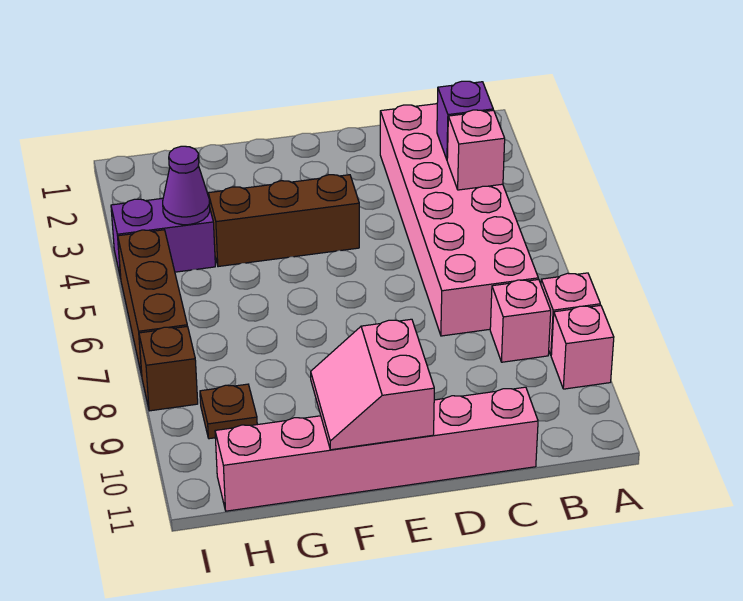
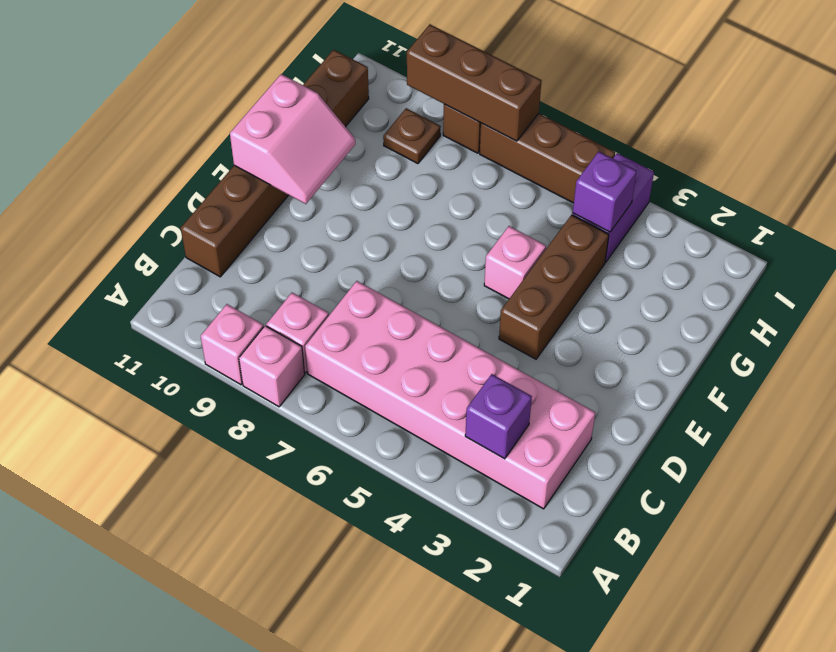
pink brick B4 level 2 -> pink brick F5 level 1
pink brick C11:H11 level 1 -> brown brick C11:H11 level 1
pink slope E10:F11 level 2 top E -> pink slope E10:F11 level 2 top 11
purple cone H4 level 2 -> purple brick H4 level 2
none -> brown brick I7:I9 level 2

